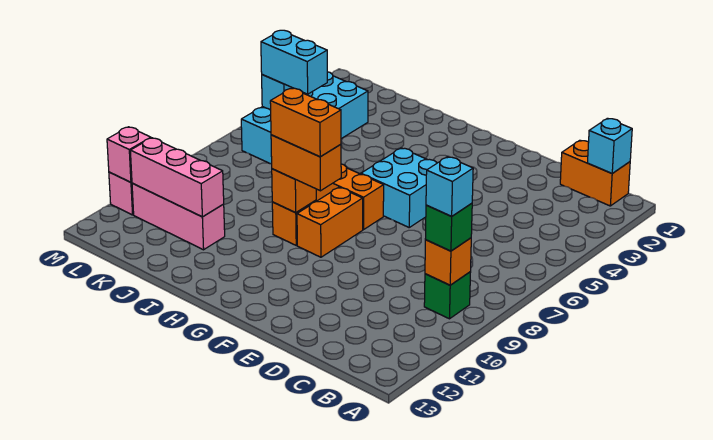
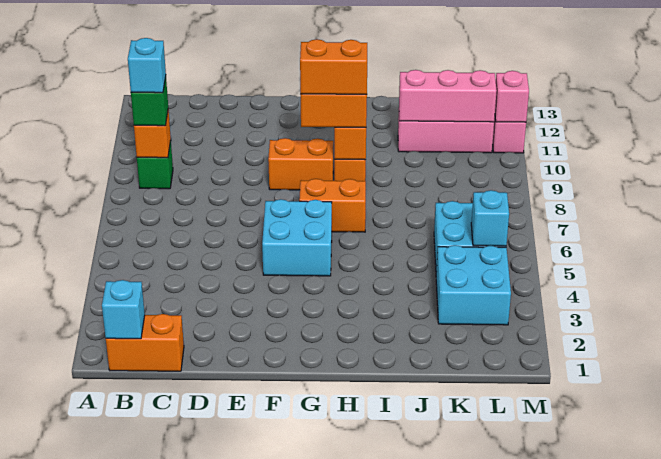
orange brick G8:G9 level 1 -> orange brick F9:G9 level 1
cyan brick K5:L5 level 3 -> none

